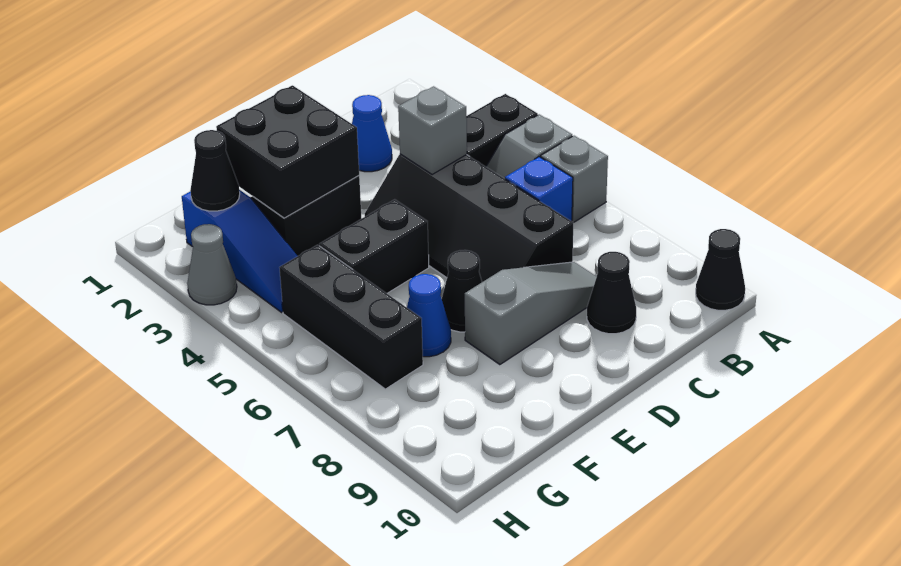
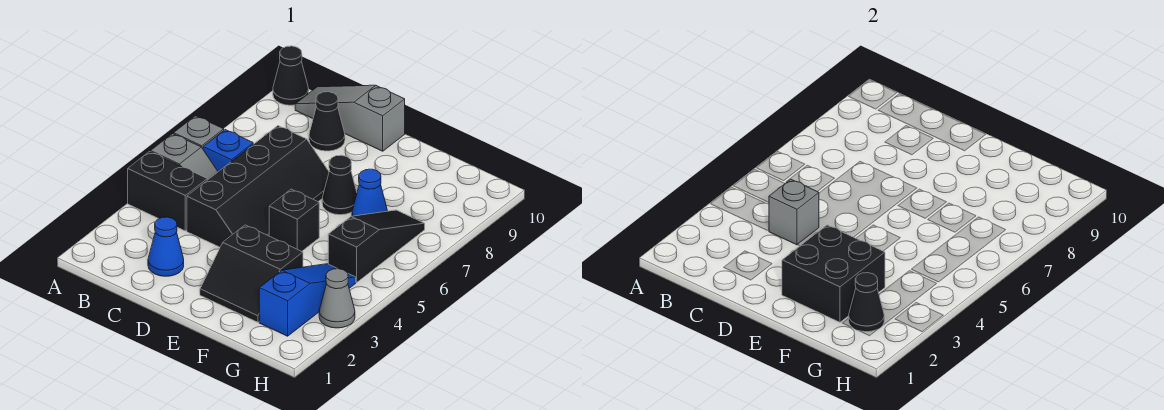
grey slope C8:E8 level 1 top E -> grey slope B10:D10 level 1 top D
black brick E5:F5 level 1 -> black brick E5 level 1
black brick G5:G7 level 1 -> black slope G5:G7 level 1 top 5

